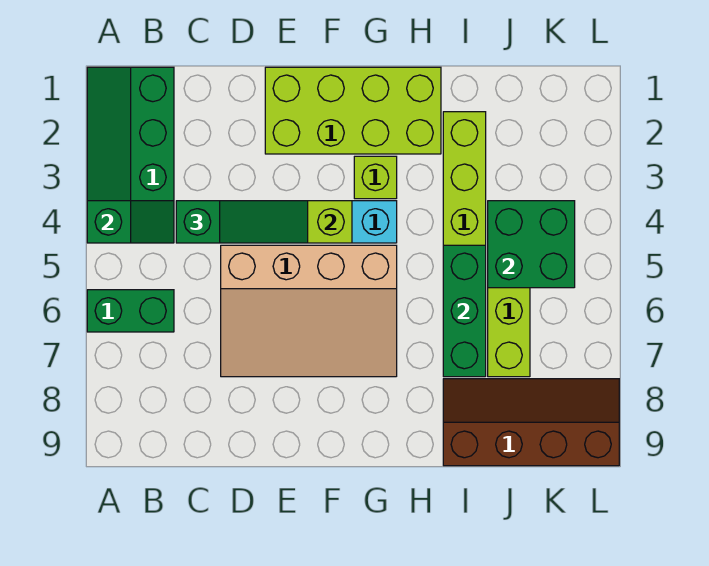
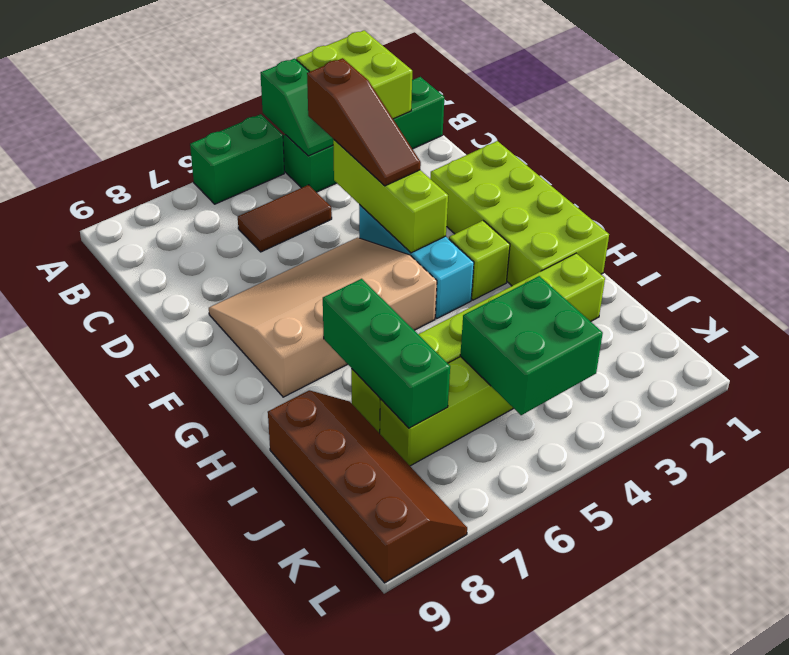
none -> lime brick A2:B3 level 2
green brick A6:B6 level 1 -> green brick A5:A6 level 1
green slope C4:E4 level 3 top C -> brown slope C4:E4 level 3 top C
none -> brown tile C5:C6 level 1
tan slope D5:G7 level 1 top 5 -> tan slope E5:G8 level 1 top G
green brick I5:I7 level 2 -> green brick H7:J7 level 2

